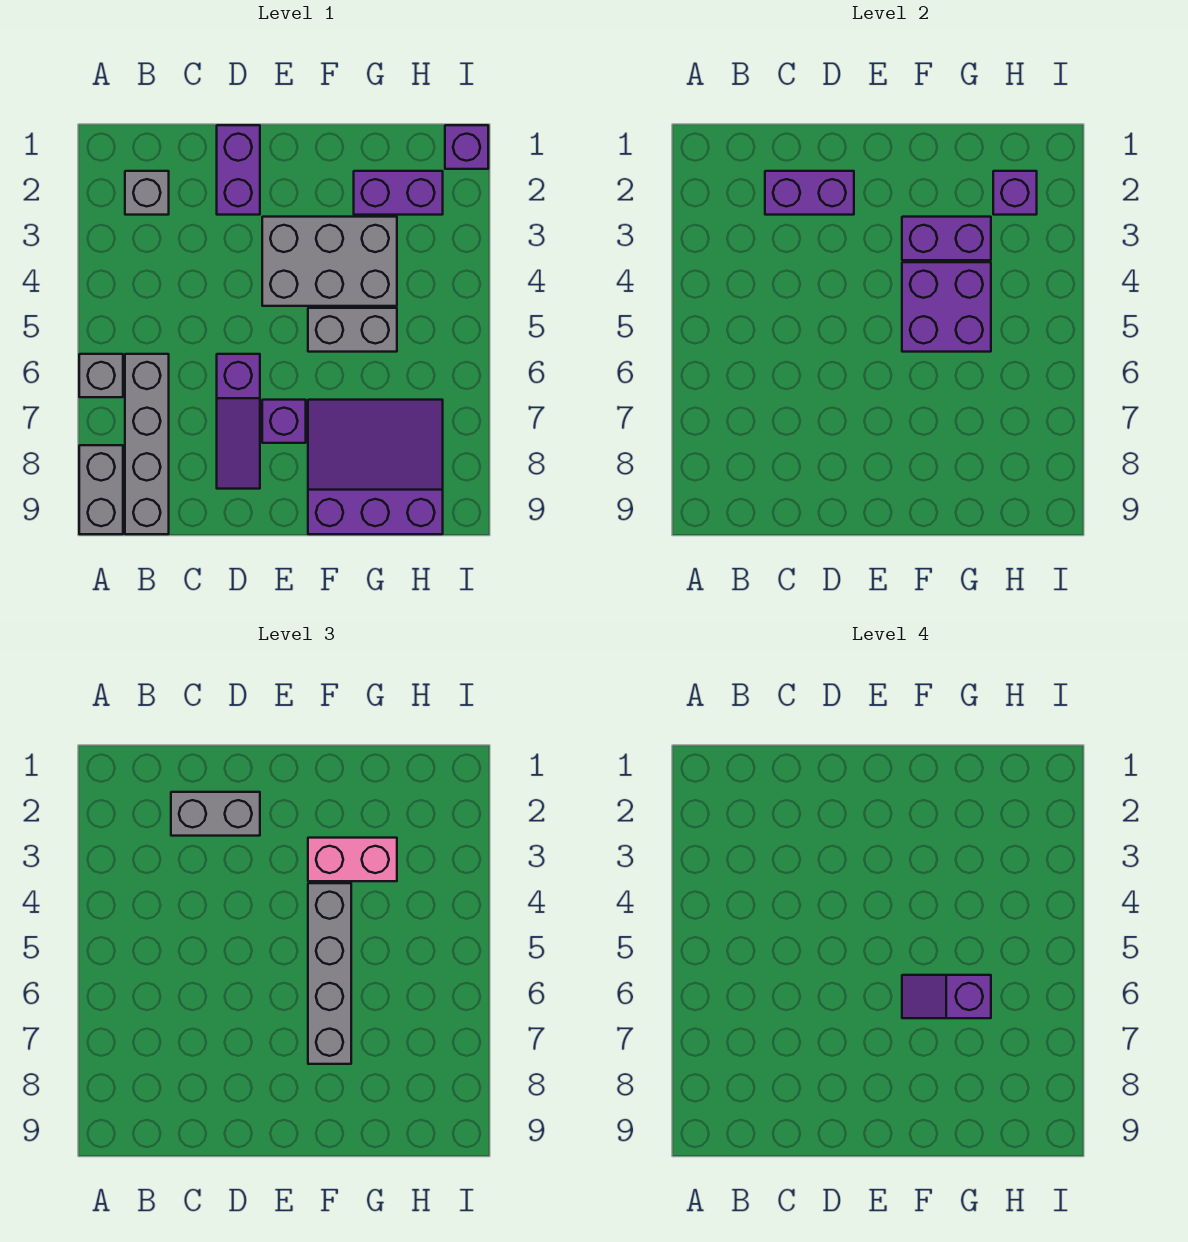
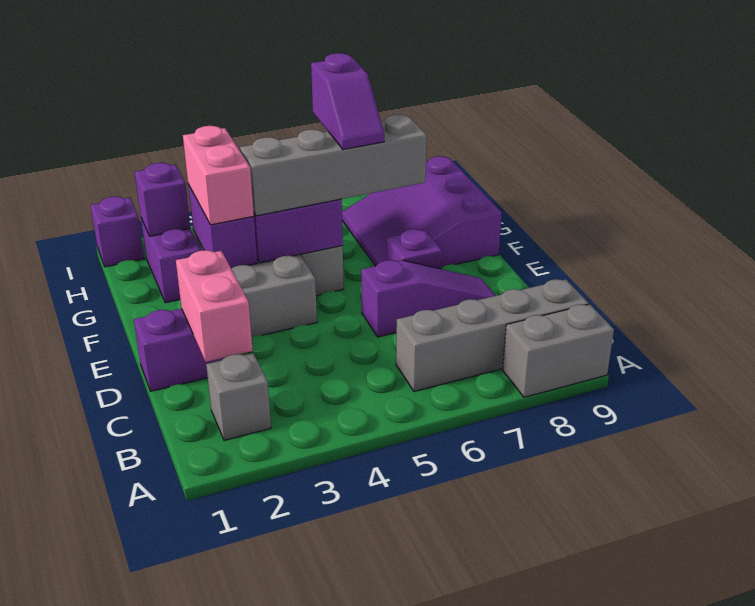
grey brick A6 level 1 -> none
purple brick C2:D2 level 2 -> pink brick C2:D2 level 2
grey brick C2:D2 level 3 -> none

